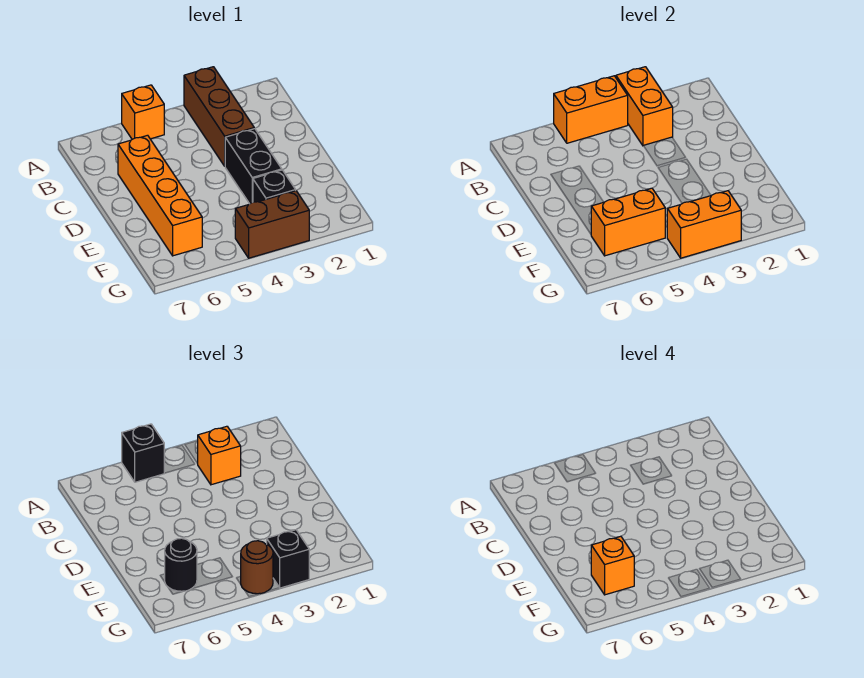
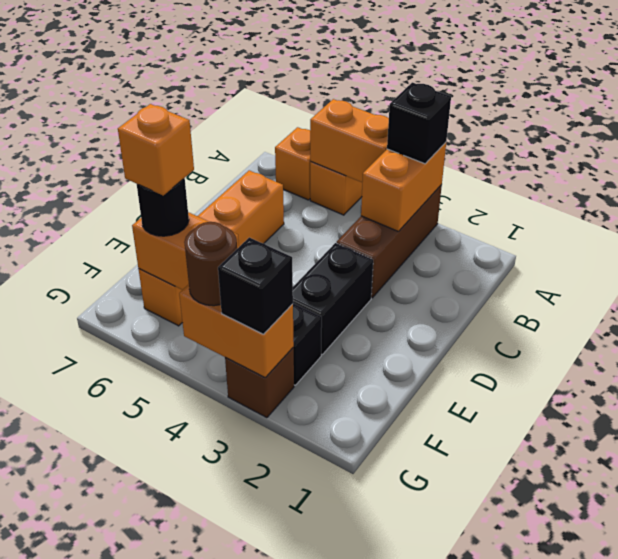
black brick A5 level 3 -> black brick A3 level 3
orange brick B3 level 3 -> orange brick A6 level 1
brown brick G3:G4 level 1 -> brown brick G3 level 1

